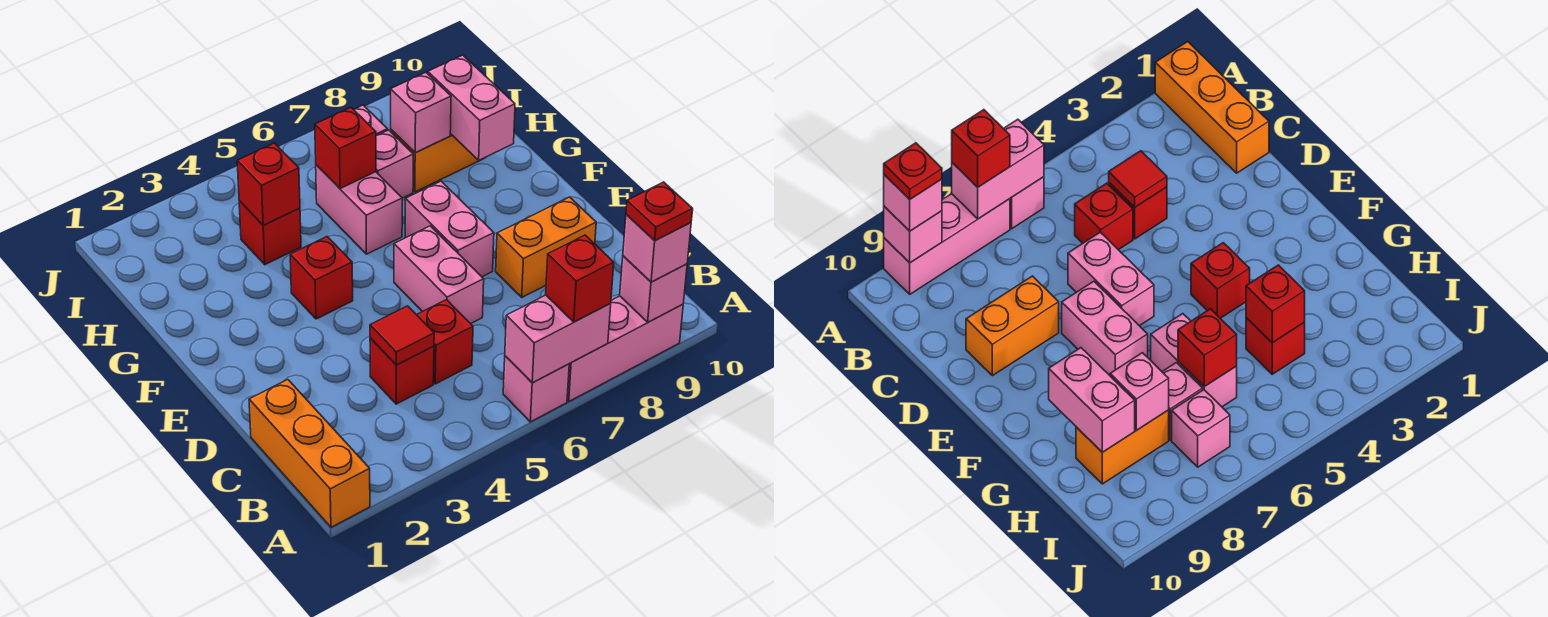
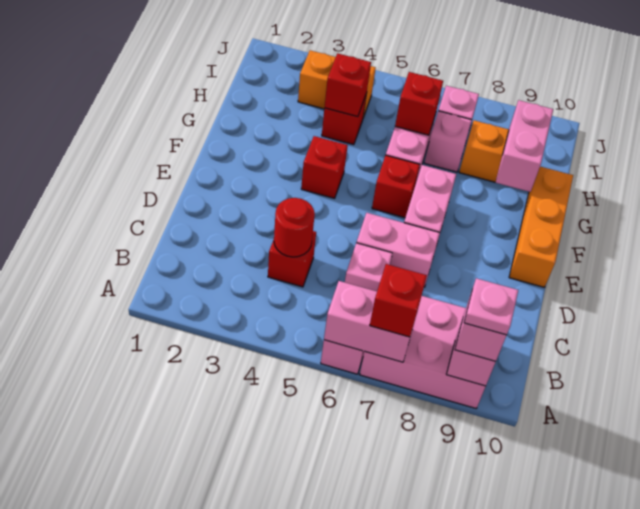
orange brick A1:C1 level 1 -> orange brick E10:G10 level 1
pink brick A7:A9 level 1 -> pink brick A7:B9 level 1
red plate A9 level 4 -> pink plate A9 level 4
red tile C4 level 2 -> red round brick C4 level 2
red brick C5 level 1 -> red brick F6 level 1
pink brick D6:E6 level 1 -> pink brick D6:D7 level 1
orange brick D8:D9 level 1 -> orange brick I3:I4 level 1
pink brick H8 level 2 -> pink brick C6 level 1

